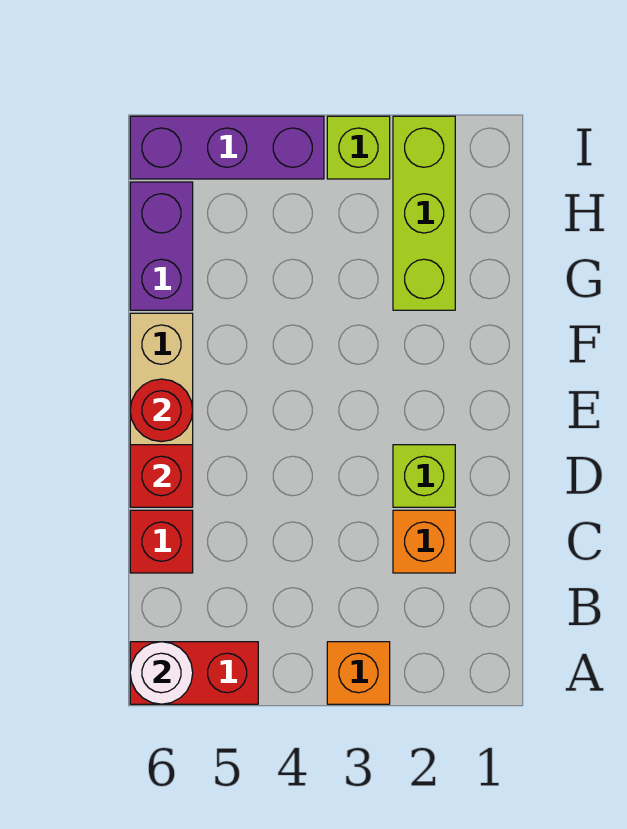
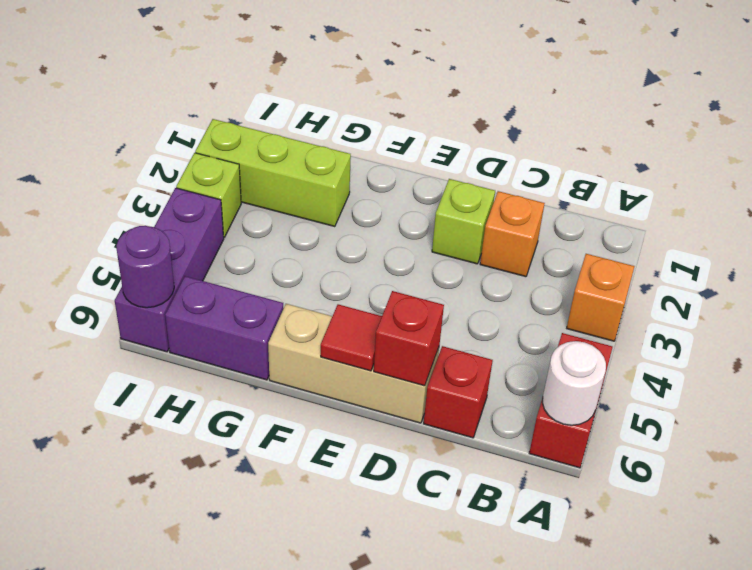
red round brick E6 level 2 -> red tile E6 level 2
none -> purple round brick I6 level 2

